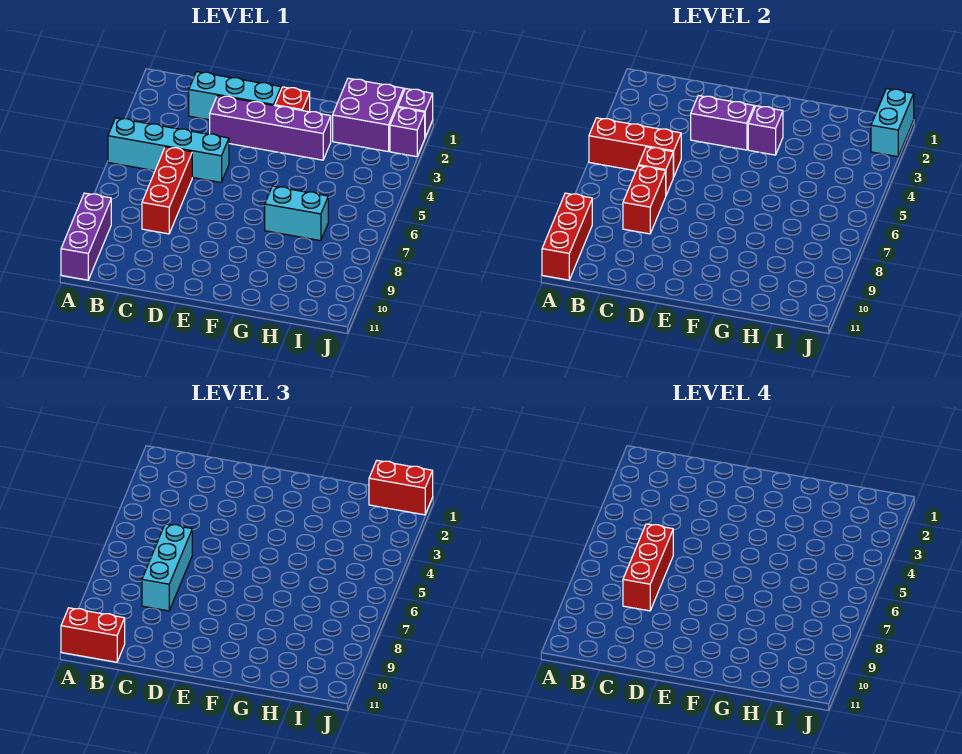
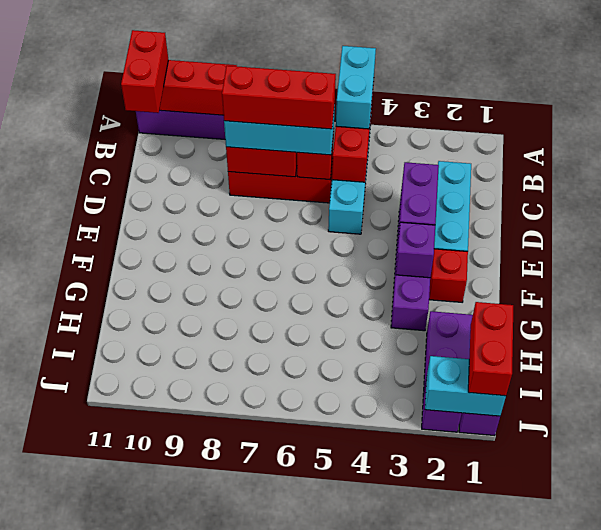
cyan brick G7:H7 level 1 -> cyan brick A5:B5 level 3

